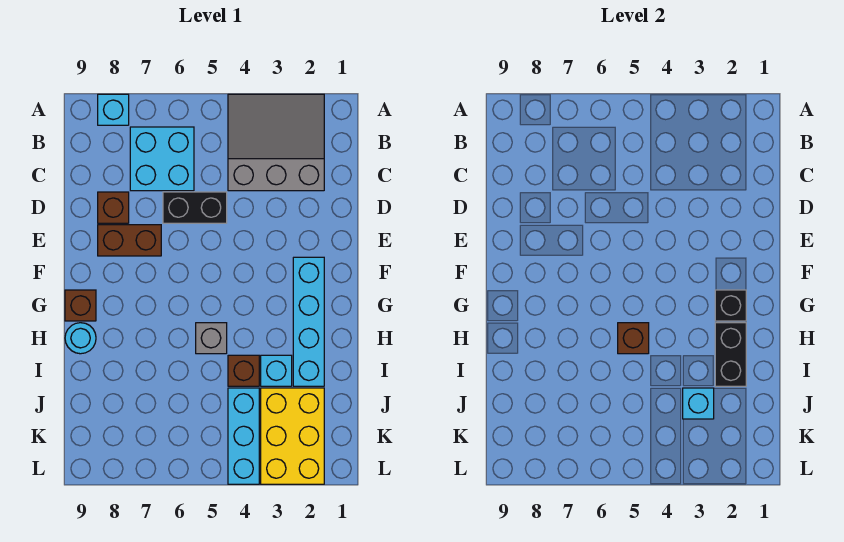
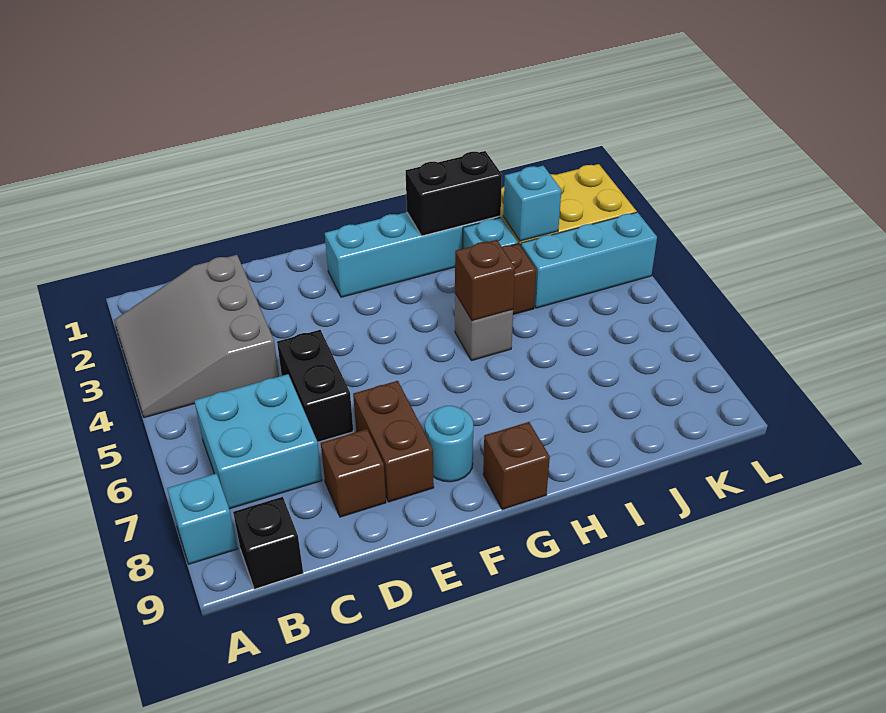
black brick G2 level 2 -> black brick B9 level 1
cyan round brick H9 level 1 -> cyan round brick F8 level 1

